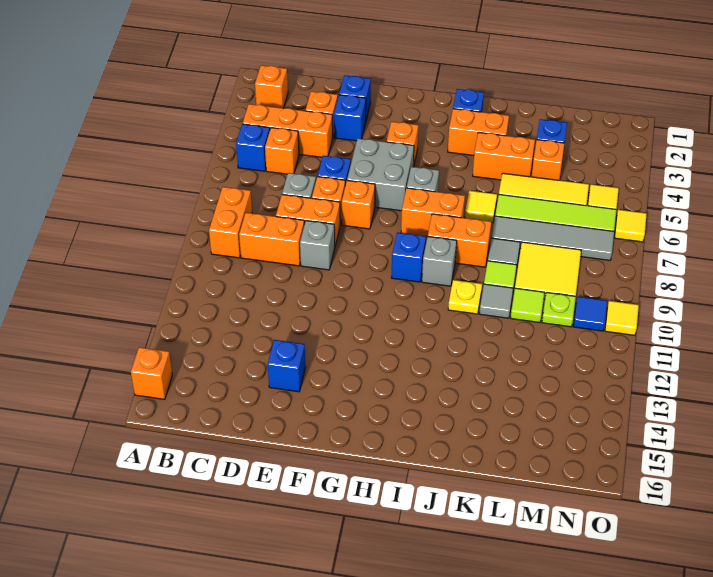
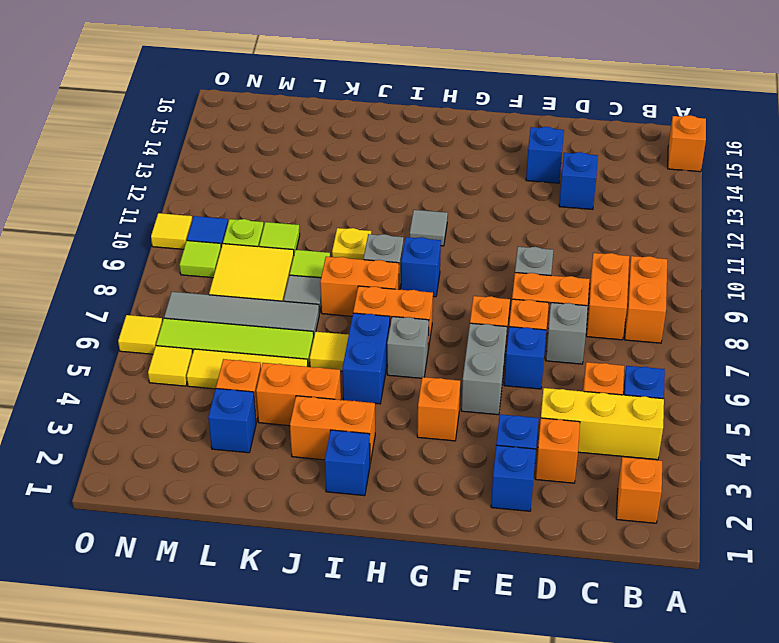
orange brick B4:D4 level 1 -> yellow brick B4:D4 level 1
orange brick C9:D9 level 1 -> orange brick C8:C9 level 1
none -> blue brick D13 level 1
grey brick F5:G6 level 1 -> grey brick F5:F6 level 1
none -> blue brick I5:I6 level 1
grey tile K10 level 1 -> grey tile H11 level 1
none -> lime tile N9 level 1

